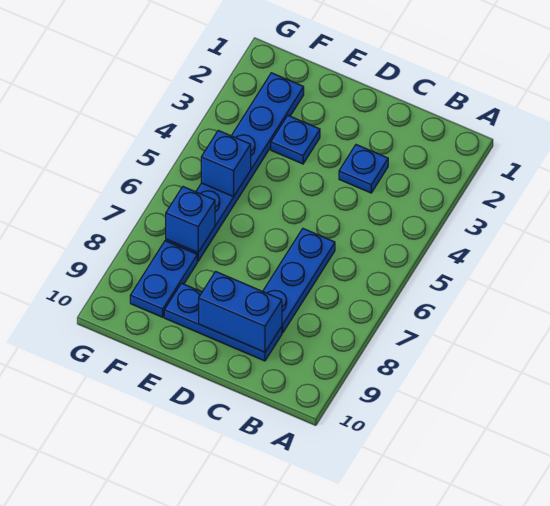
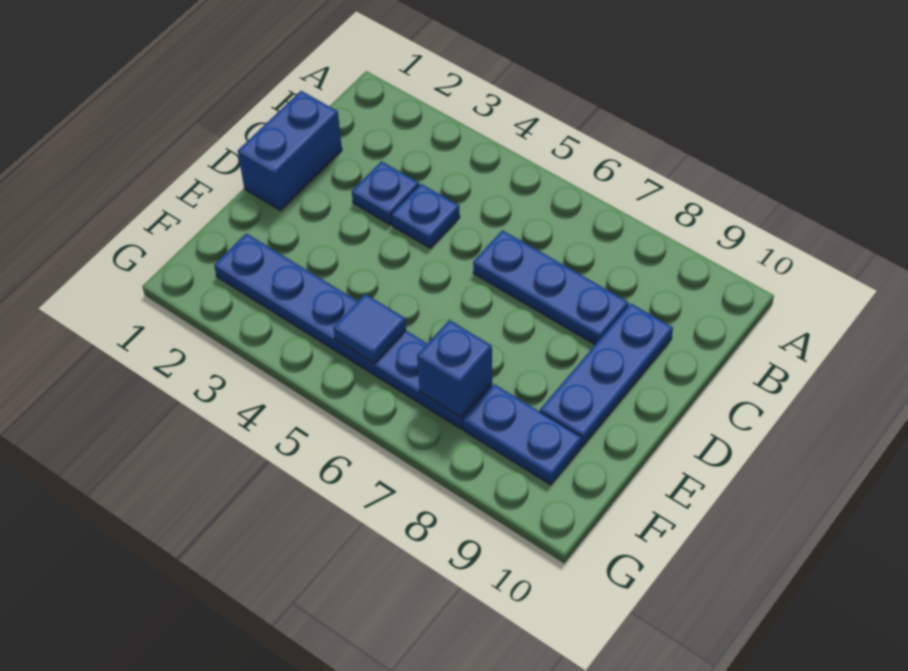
blue brick C9:D9 level 2 -> blue brick C1:D1 level 1
blue plate E3 level 1 -> blue plate C4 level 1
blue brick F5 level 2 -> blue tile F5 level 2

